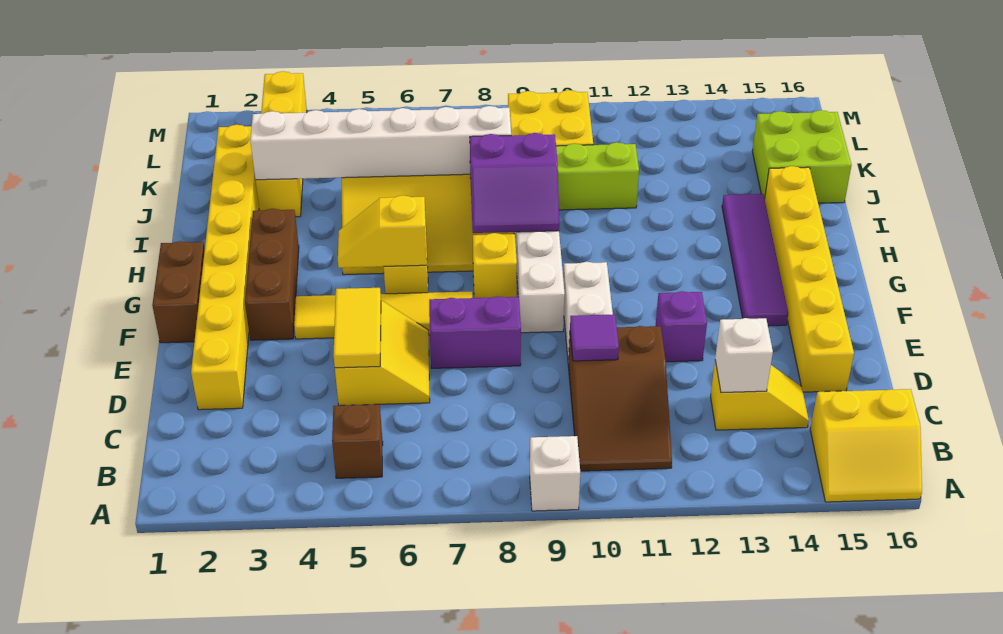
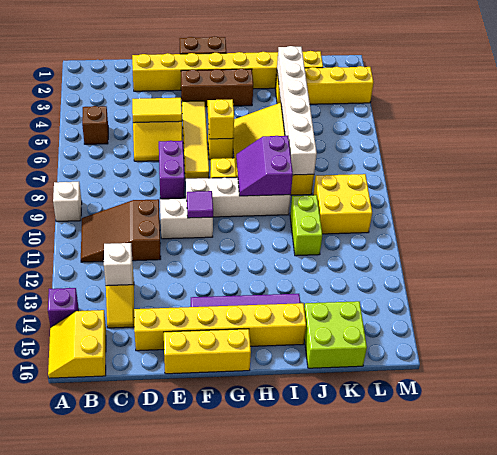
purple tile D10 level 2 -> purple tile F10 level 2
purple brick E12 level 1 -> purple brick A14 level 1
none -> yellow brick E16:G16 level 1

